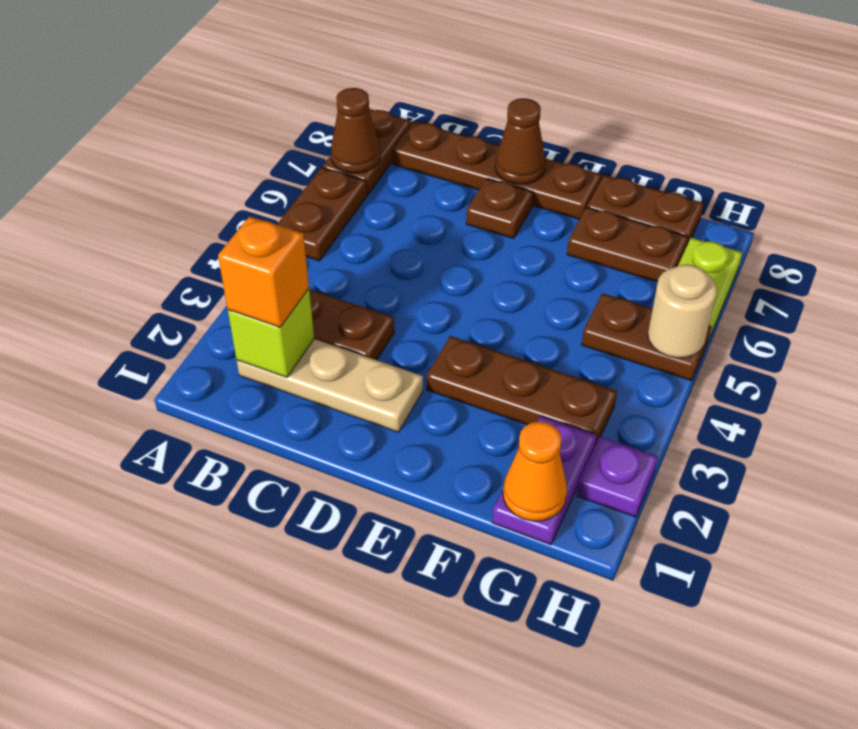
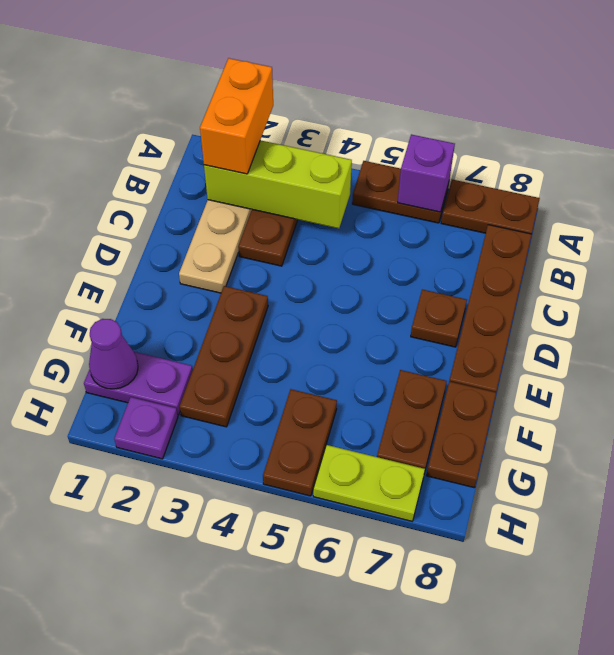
none -> purple brick A6 level 2
brown cone A7 level 2 -> none
lime brick B2 level 2 -> lime brick B2:B4 level 2
orange brick B2 level 3 -> orange brick A2:B2 level 3
brown cone D8 level 2 -> none
orange cone G1 level 2 -> purple cone G1 level 2
tan round brick H5 level 2 -> none

